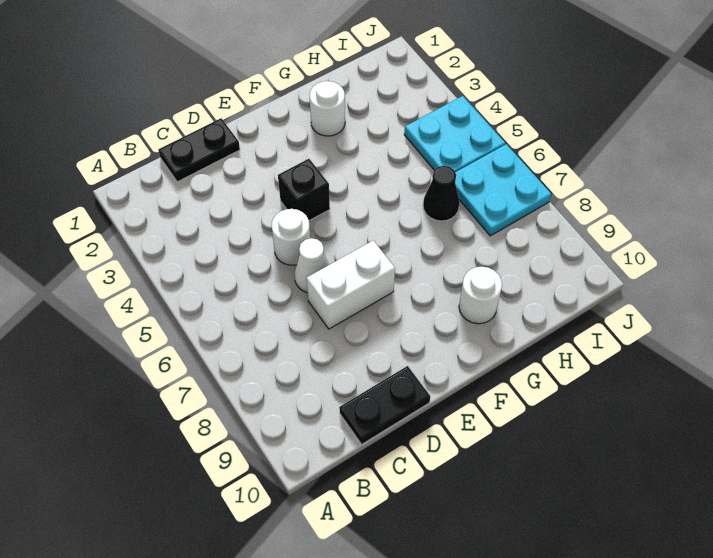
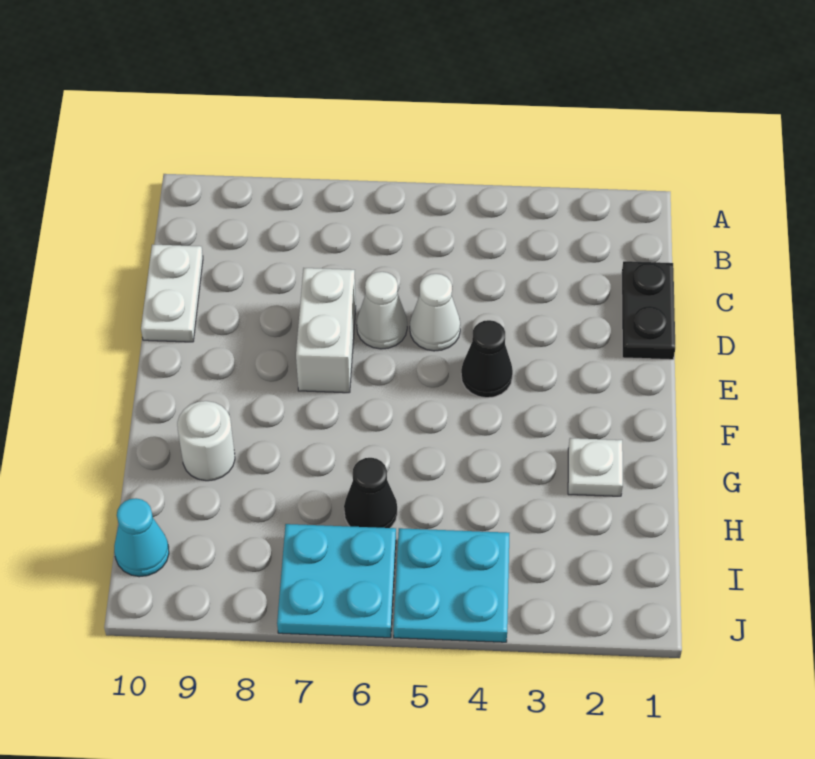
black plate C10:D10 level 1 -> white plate C10:D10 level 1
white round brick D5 level 1 -> white cone D5 level 1
black brick E4 level 1 -> black cone E4 level 1
white round brick G2 level 1 -> white plate G2 level 1
none -> cyan cone I10 level 1

